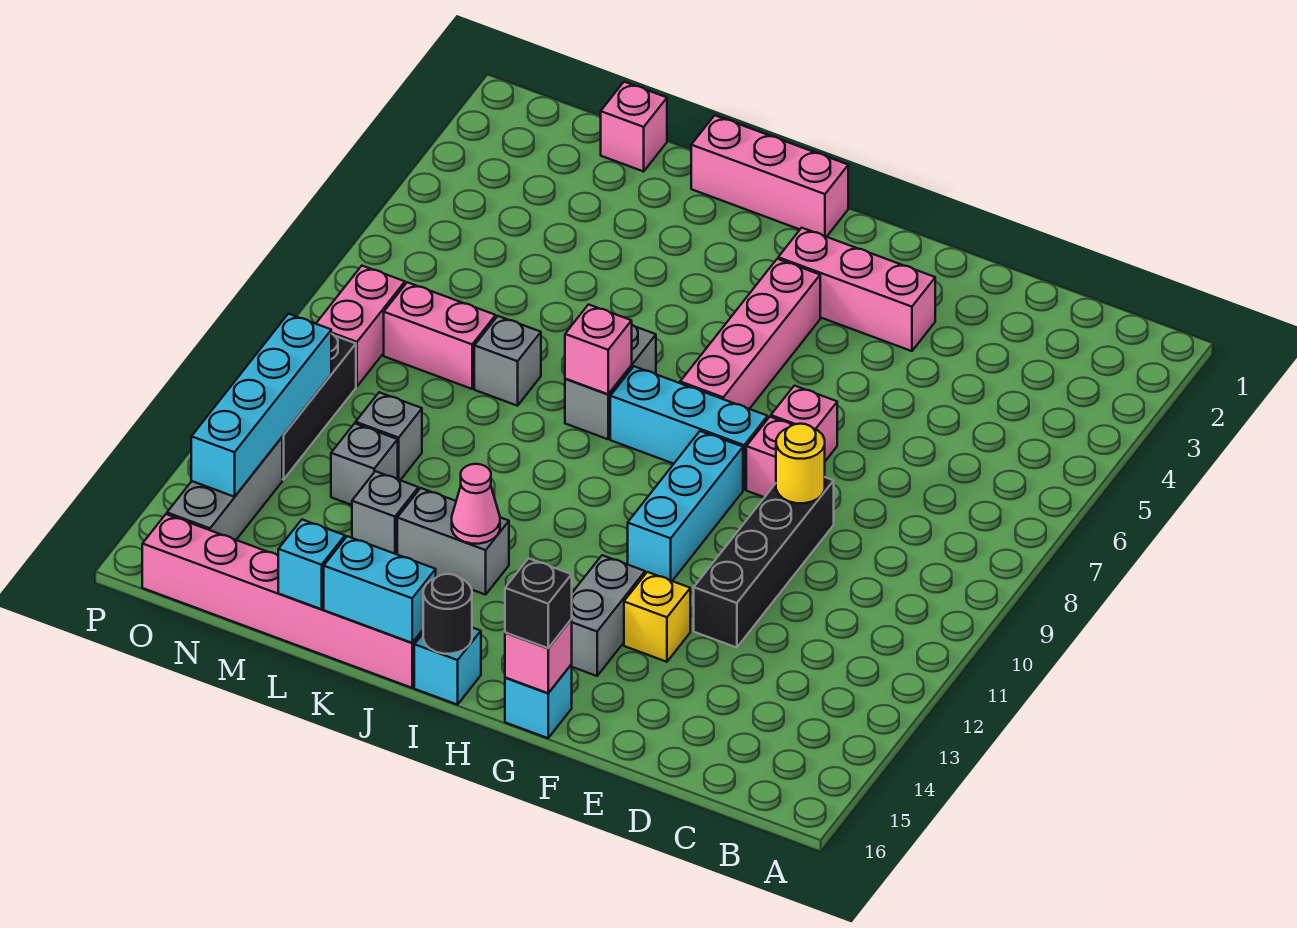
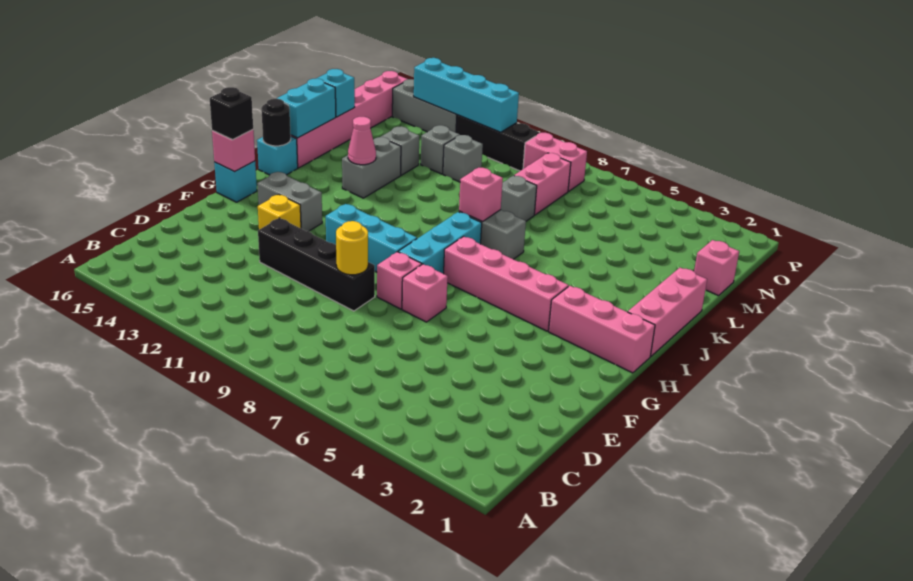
pink brick F3:H3 level 1 -> pink brick H1:H3 level 1

